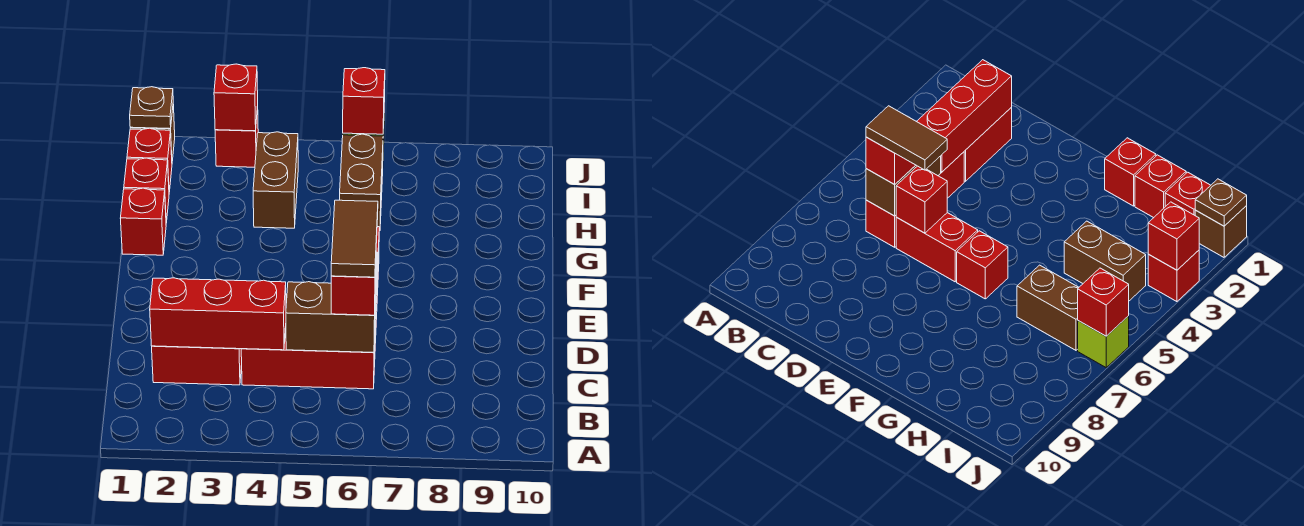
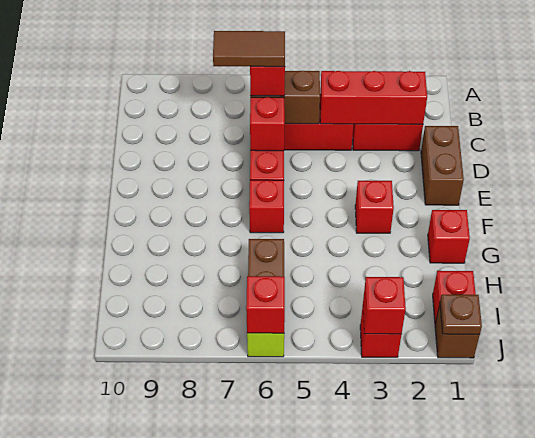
brown tile C6:D6 level 4 -> brown tile C6:C7 level 4
red brick H1 level 1 -> red brick F3 level 1
brown brick H4:I4 level 1 -> brown brick D1:E1 level 1

